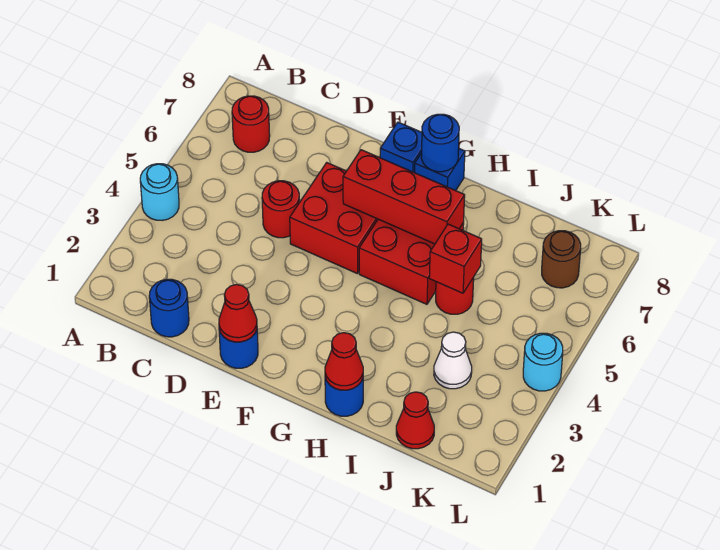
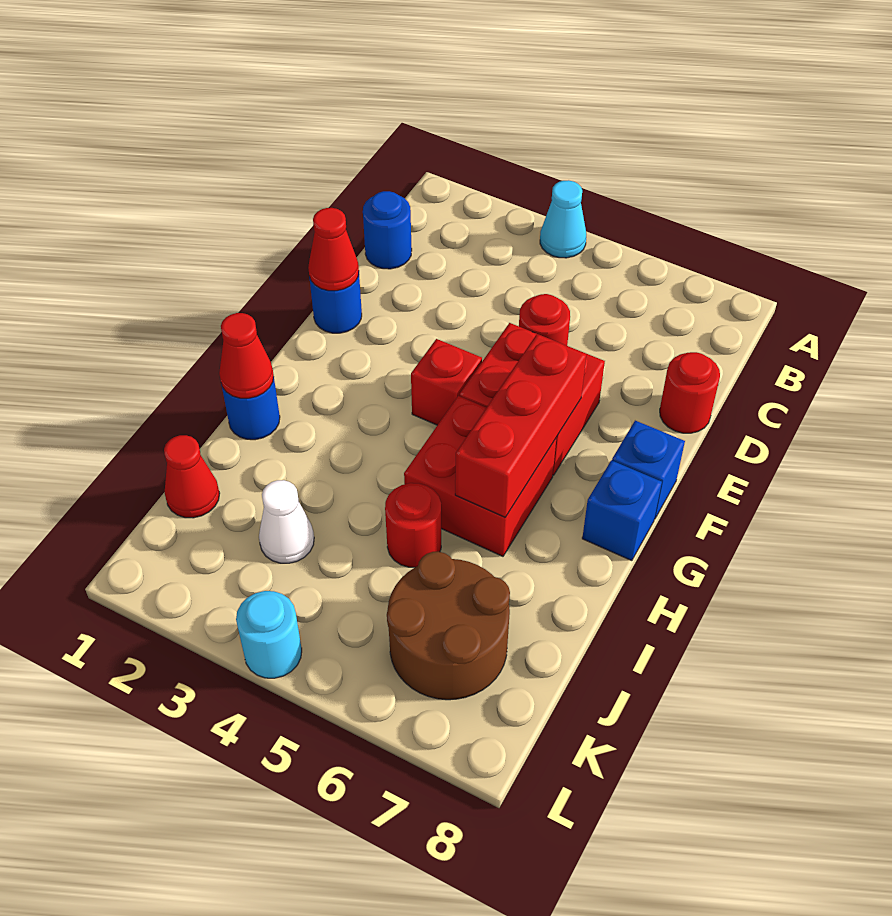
cyan round brick A4 level 1 -> cyan cone A4 level 1
red round brick B7 level 1 -> red round brick D8 level 1
blue round brick G8 level 2 -> none
red brick I5 level 2 -> red brick F4 level 1
brown round brick K7 level 1 -> brown round brick J6:K7 level 1

